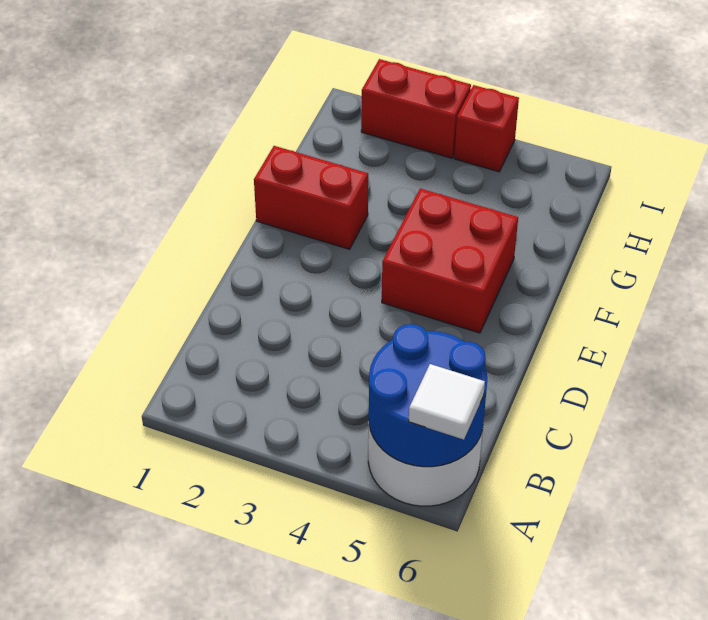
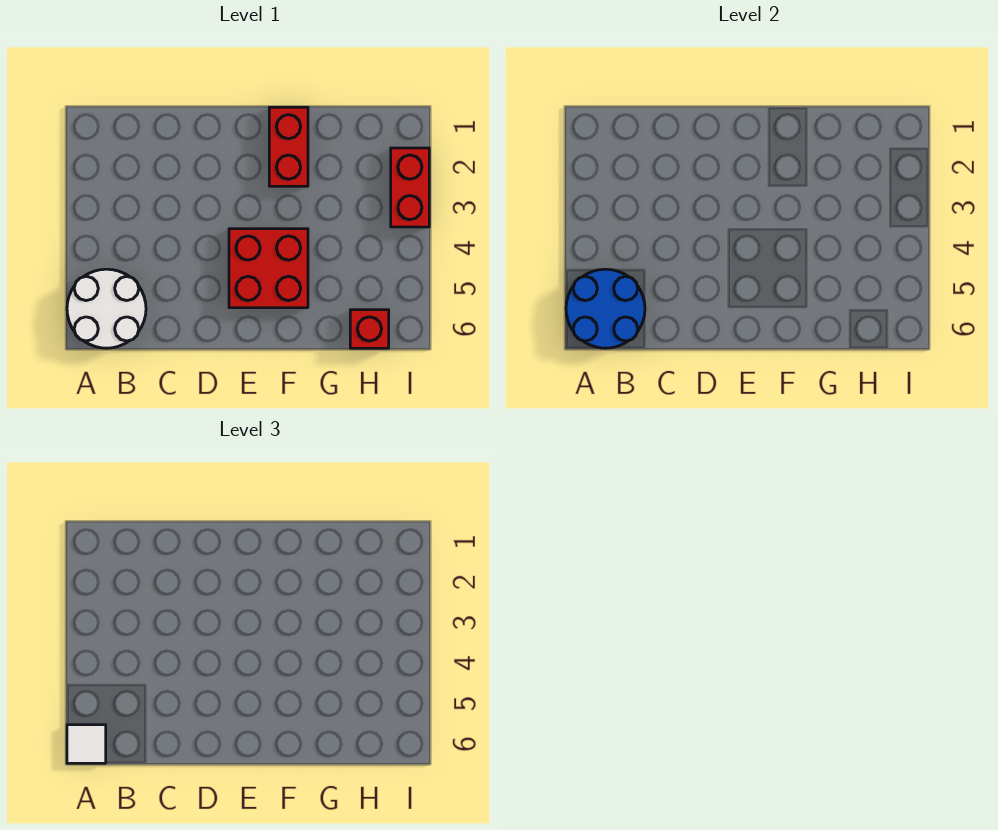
red brick I4 level 1 -> red brick H6 level 1

